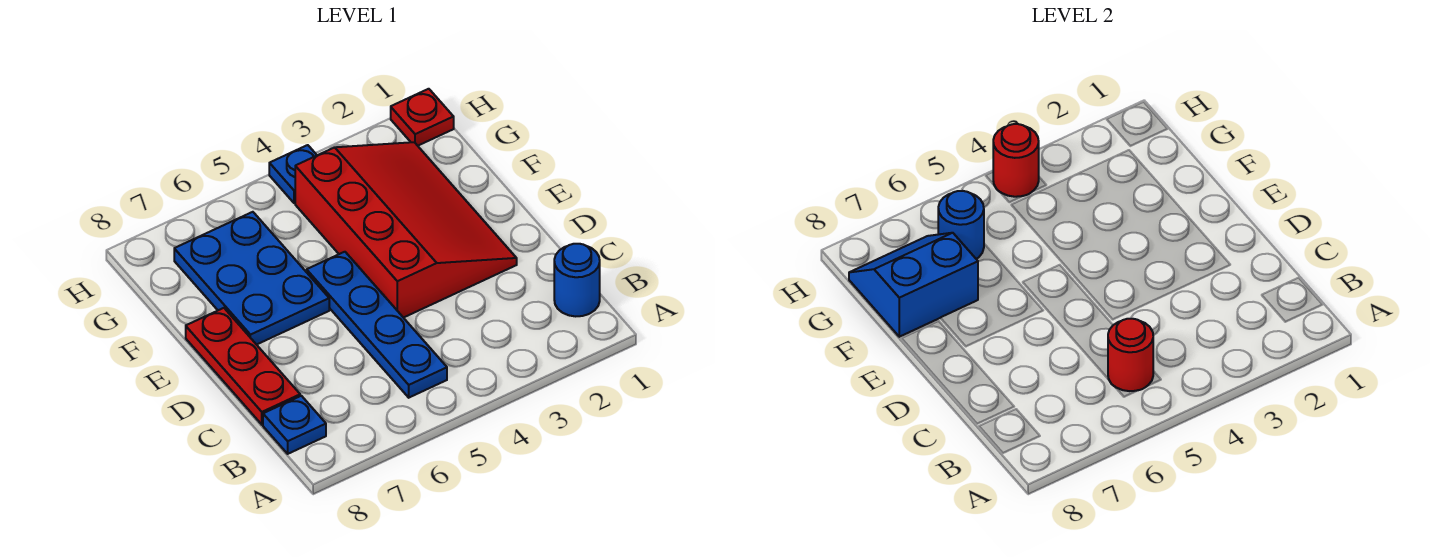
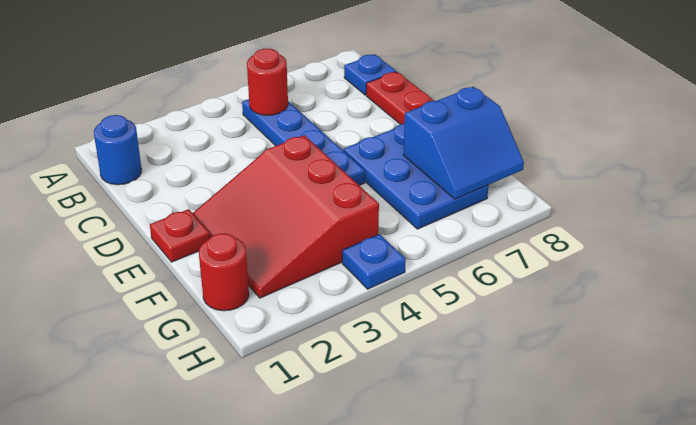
red slope D2:G4 level 1 top 4 -> red slope E2:G4 level 1 top 4
blue round brick G6 level 2 -> none
red plate H1 level 1 -> red plate E1 level 1
red round brick H4 level 2 -> red round brick G1 level 1

